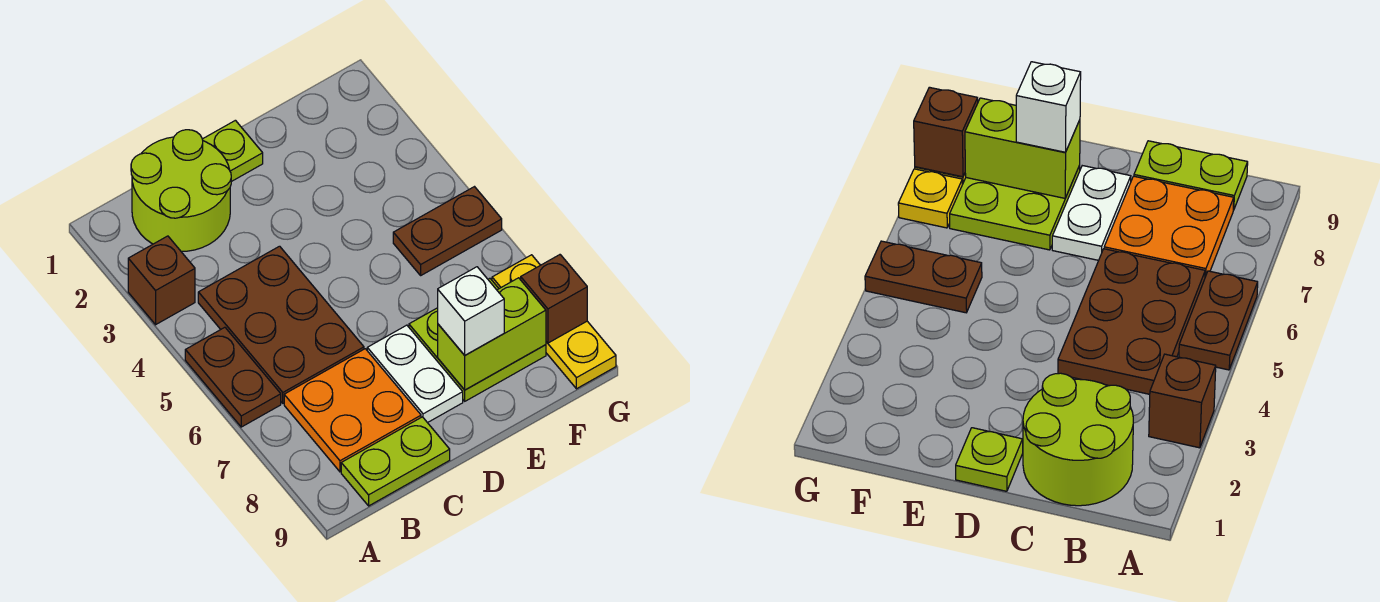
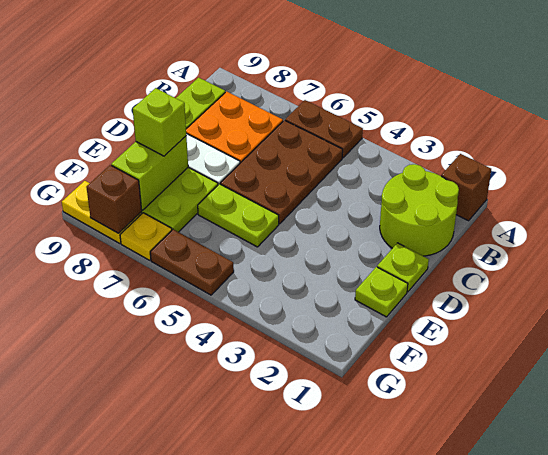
brown brick A3 level 1 -> brown brick A1 level 1
brown plate B4:C6 level 1 -> brown plate B5:D6 level 1
none -> lime plate E1 level 1
none -> lime plate E5:E6 level 1
white brick E8 level 3 -> lime brick E8 level 3
brown plate F5:G5 level 1 -> brown plate G5:G6 level 1

